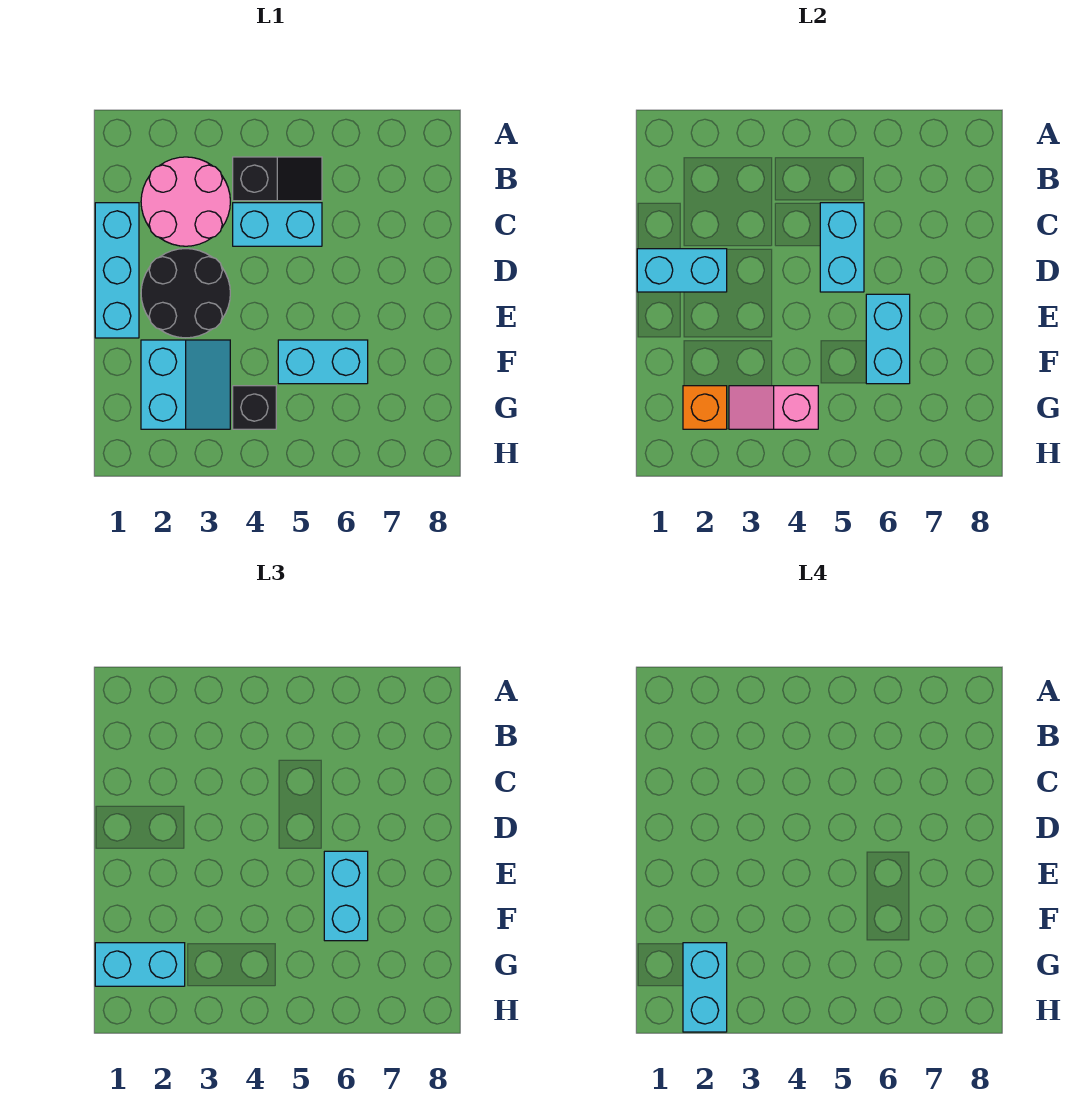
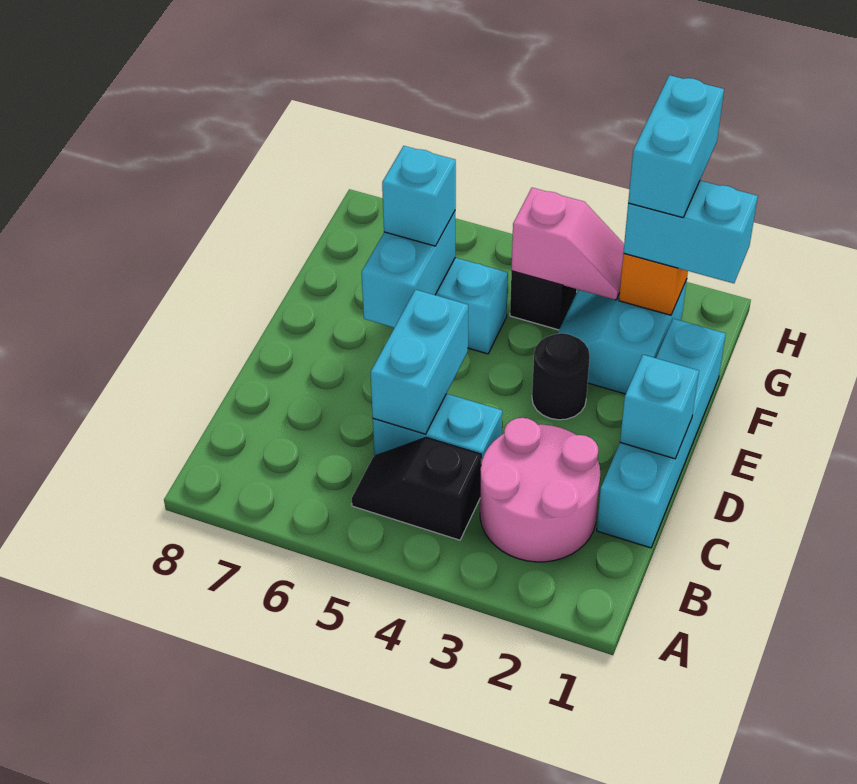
cyan brick C1:E1 level 1 -> cyan brick C1:F1 level 1
cyan brick D1:D2 level 2 -> cyan brick D1 level 2
black round brick D2:E3 level 1 -> black round brick E3 level 1
cyan brick E6:F6 level 3 -> cyan brick F6 level 3

